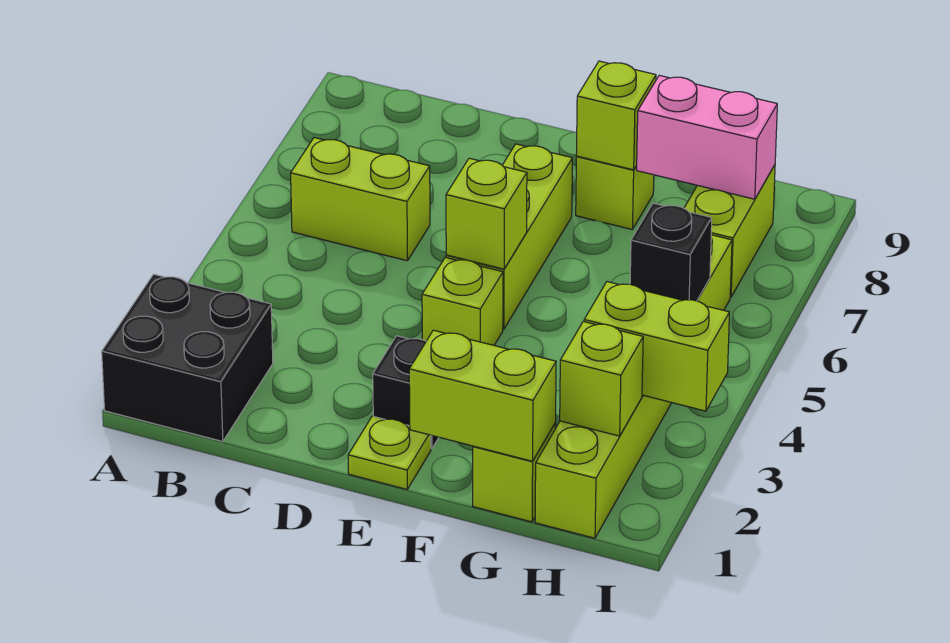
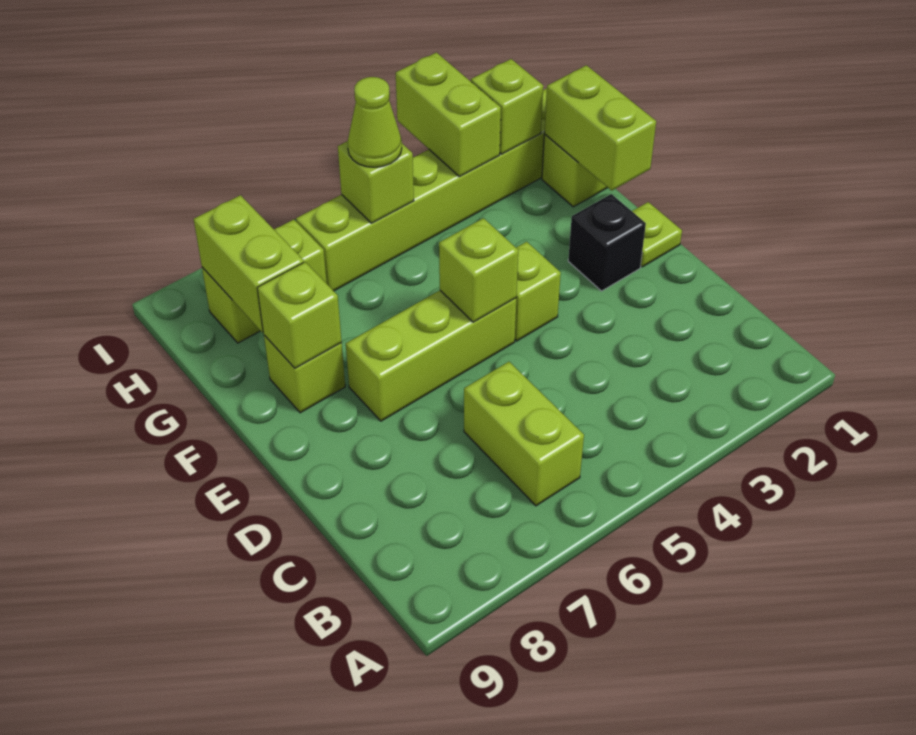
black brick A1:B2 level 1 -> none
pink brick G8:H8 level 2 -> lime brick G8:H8 level 2
black brick H5 level 2 -> lime brick H5 level 2
none -> lime cone H5 level 3

